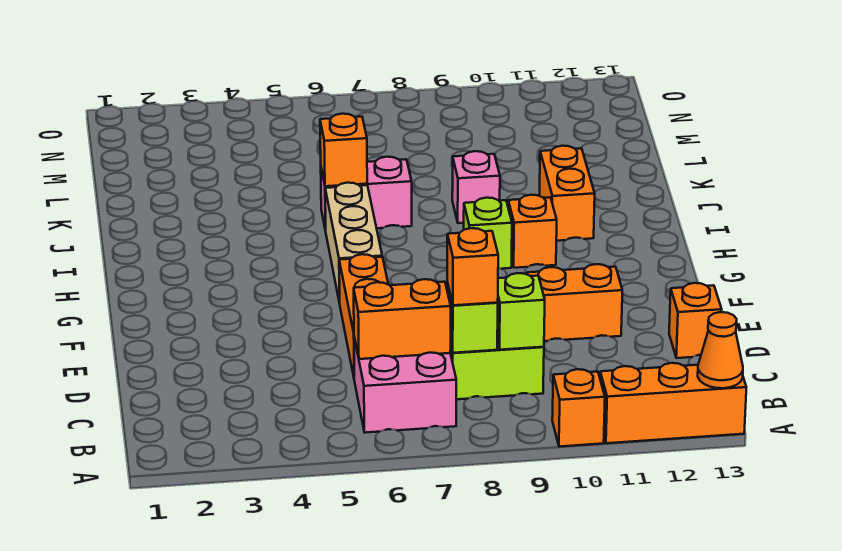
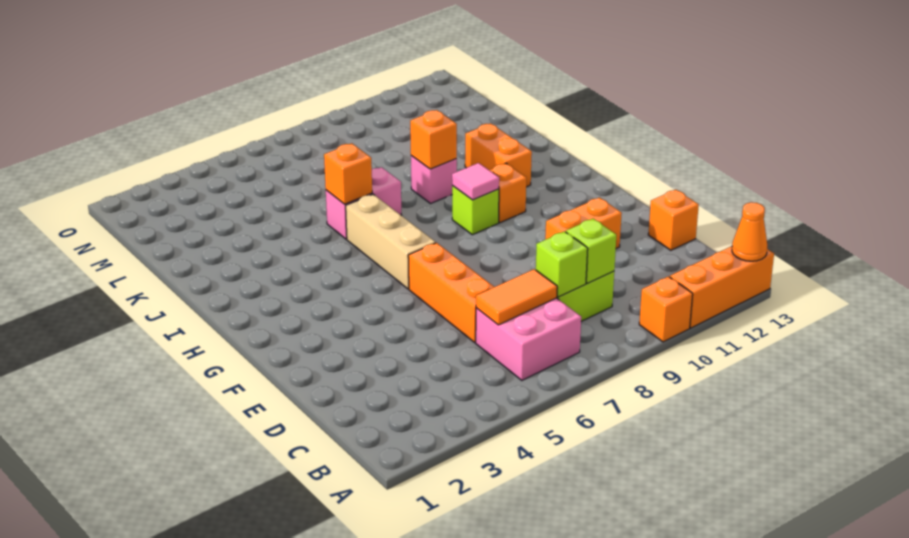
orange brick C6:C7 level 2 -> orange tile C6:C7 level 2
orange brick C8 level 3 -> orange brick J9 level 2
none -> pink tile H9 level 2

